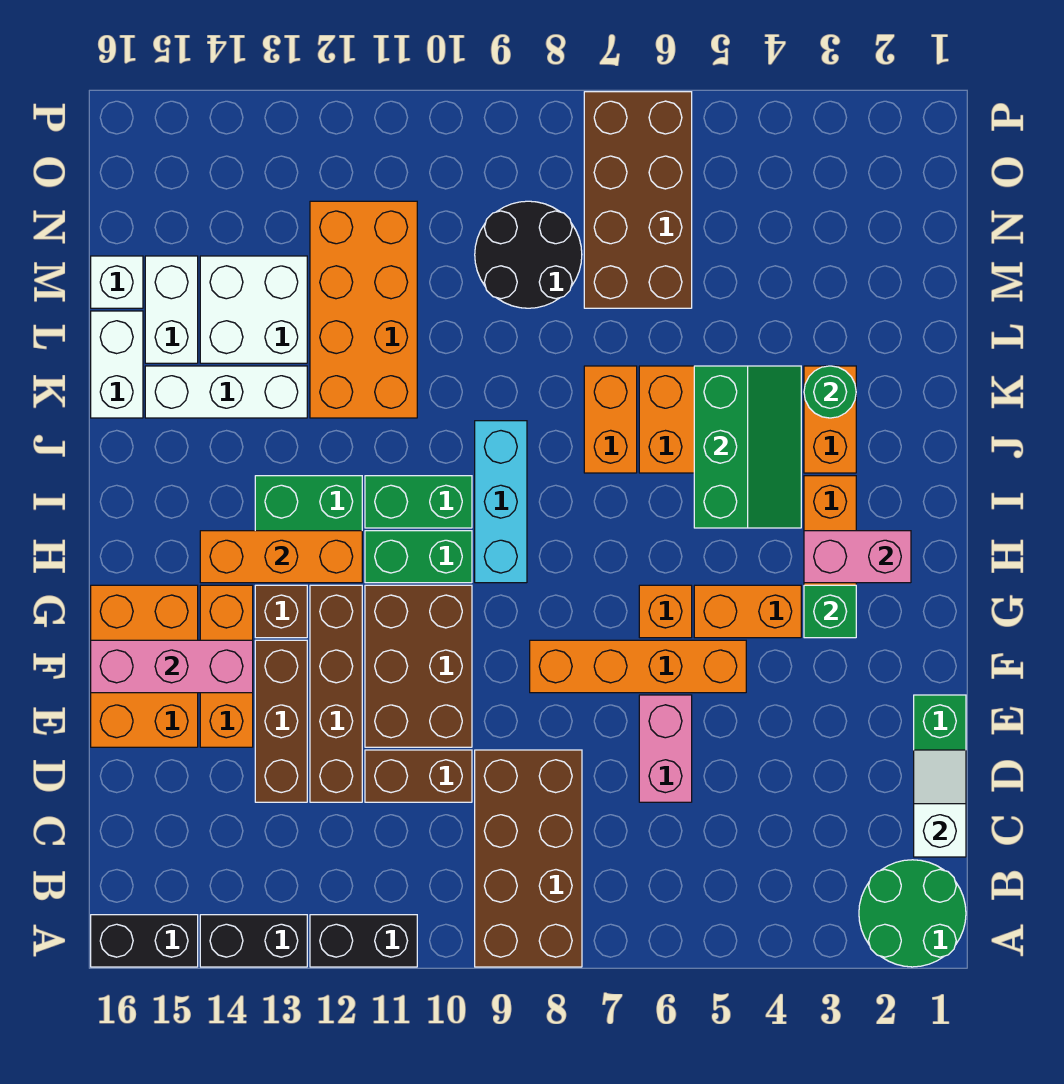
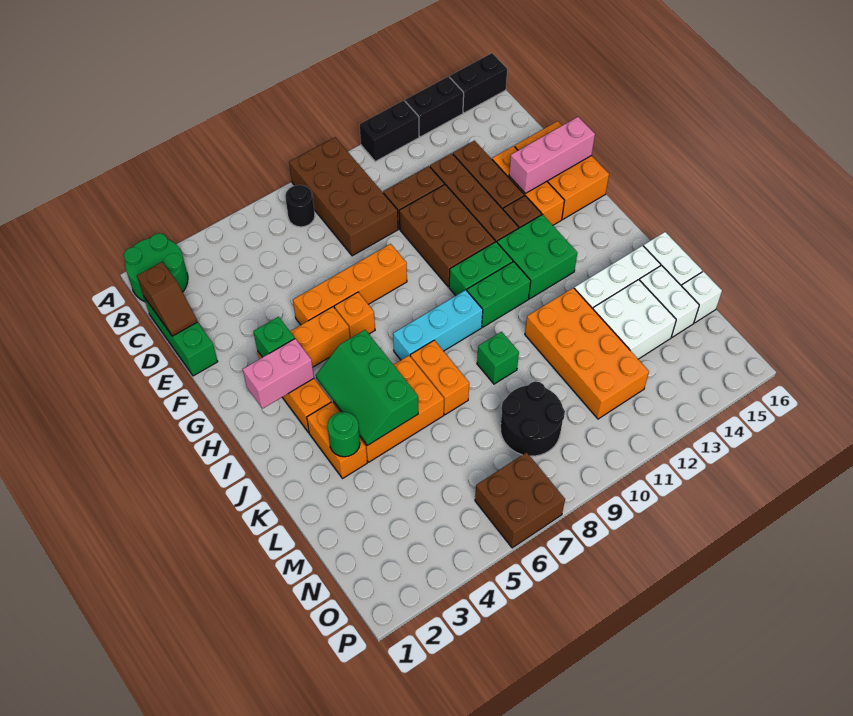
none -> black round brick B7 level 1
white slope C1:D1 level 2 top C -> brown slope C1:D1 level 2 top C
pink brick D6:E6 level 1 -> none
cyan brick H9:J9 level 1 -> cyan brick I7:I9 level 1
orange brick H12:H14 level 2 -> none
none -> green brick K9 level 1
brown brick M6:P7 level 1 -> brown brick O6:P7 level 1

